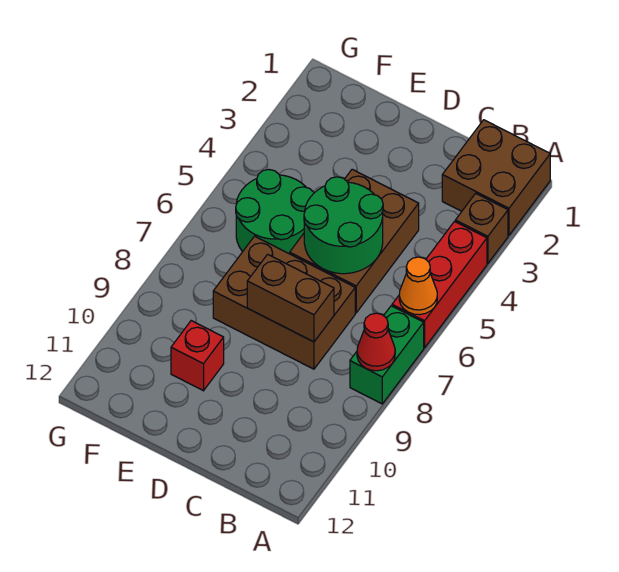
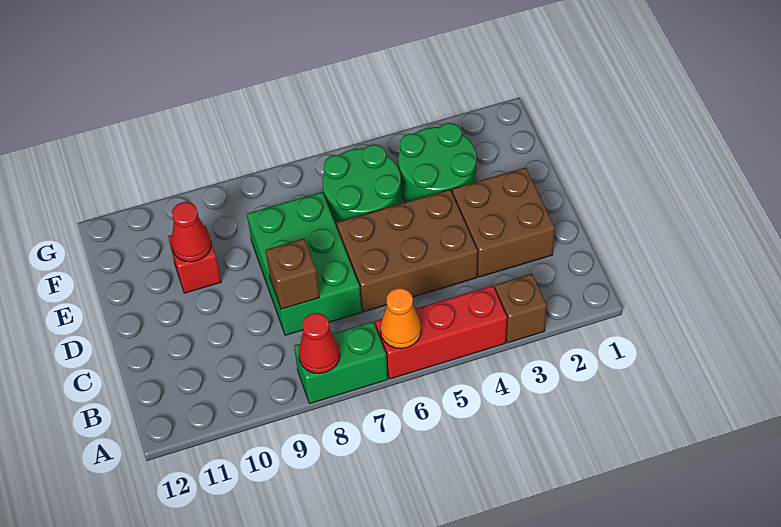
brown brick A1:B2 level 1 -> brown brick C2:D3 level 1
green round brick C5:D6 level 2 -> green round brick E3:F4 level 1
brown brick C7:E8 level 1 -> green brick C7:E8 level 1
brown brick C8:D8 level 2 -> brown brick C8 level 2
none -> red cone E10 level 2

